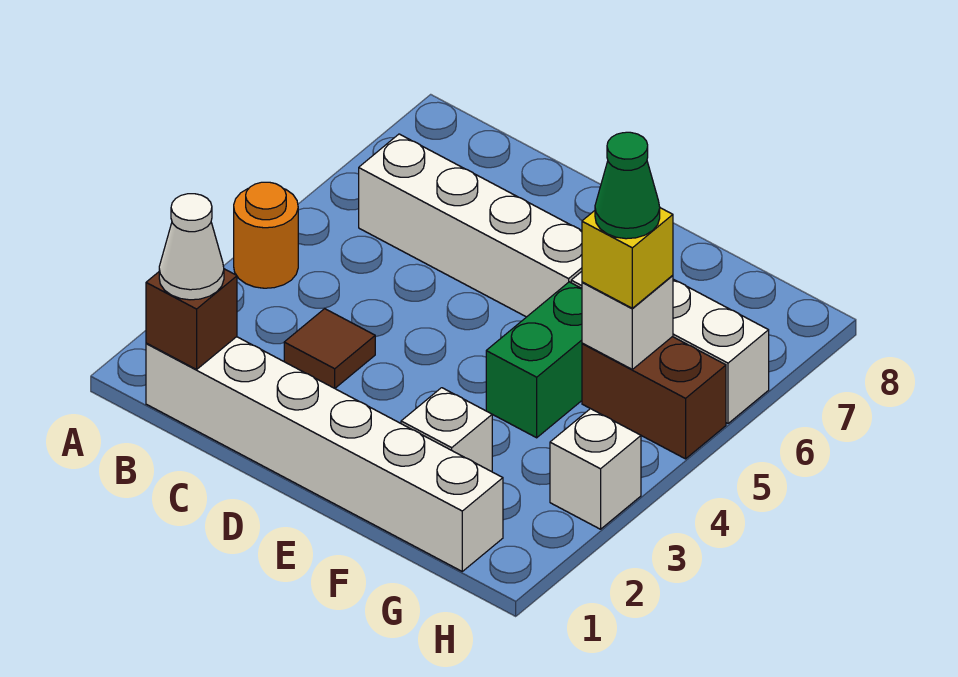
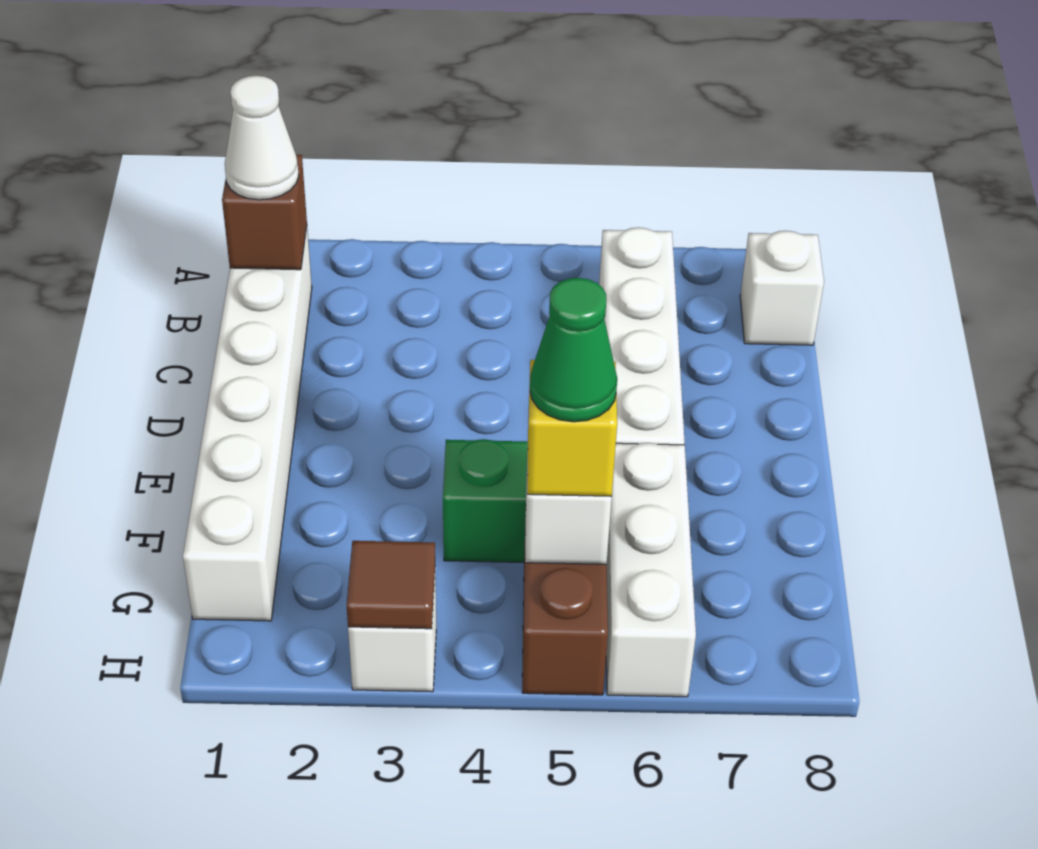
orange round brick A4 level 1 -> none
brown tile C3 level 1 -> brown tile H3 level 2
white brick F2 level 1 -> white brick B8 level 1

